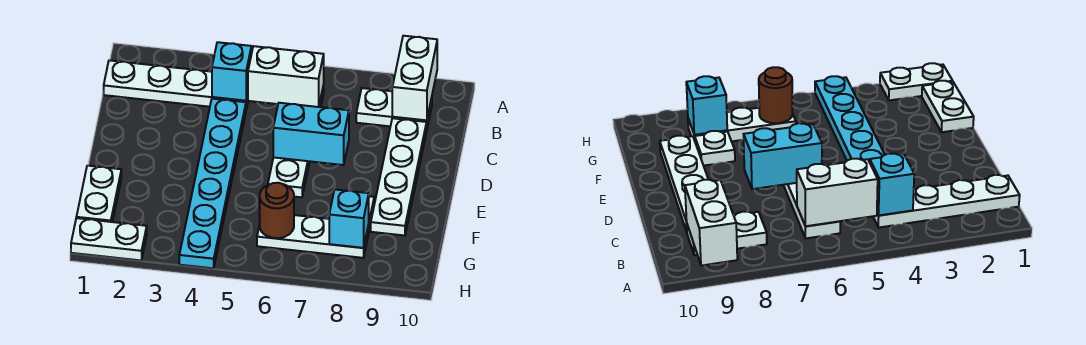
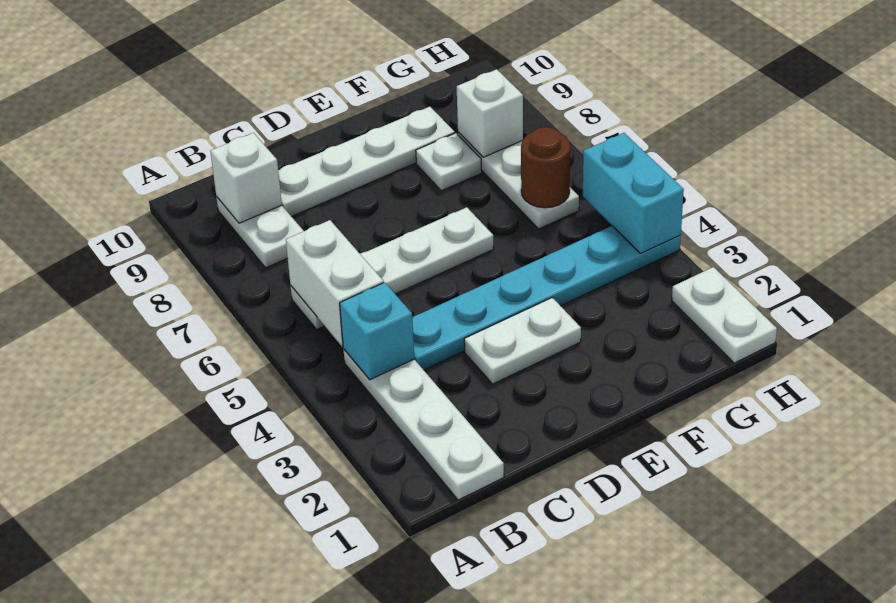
white brick A9:B9 level 2 -> white brick B9 level 2
cyan brick D6:D7 level 2 -> cyan brick H4:H5 level 2
white plate F1:G1 level 1 -> white plate D3:E3 level 1
cyan brick G8 level 2 -> white brick G8 level 2

